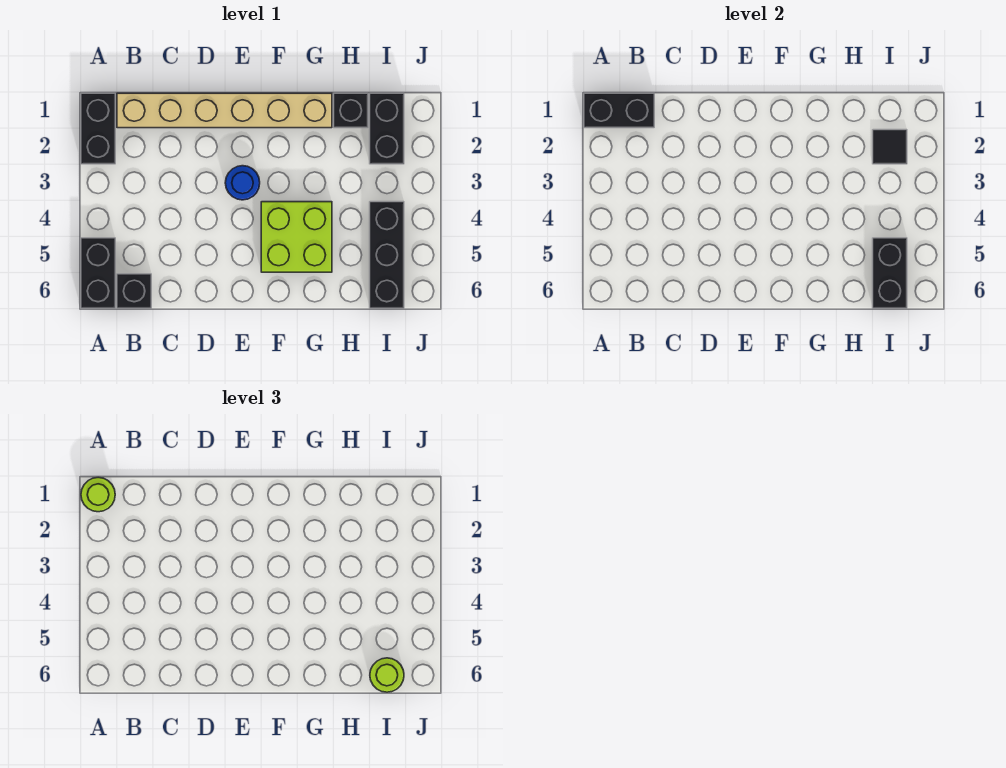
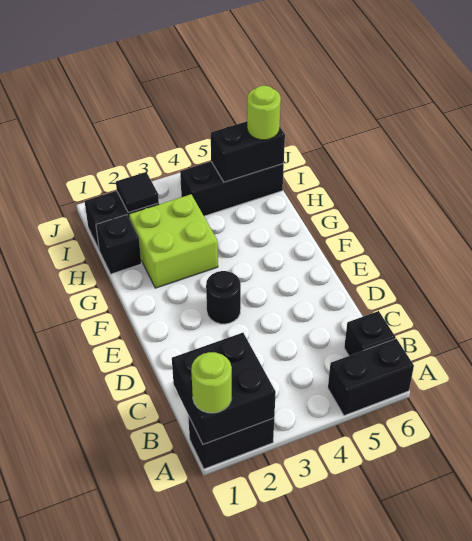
black brick A1:B1 level 2 -> black brick A1:B2 level 2
tan brick B1:G1 level 1 -> none
blue round brick E3 level 1 -> black round brick E3 level 1
lime brick F4:G5 level 1 -> lime brick G2:H3 level 1

